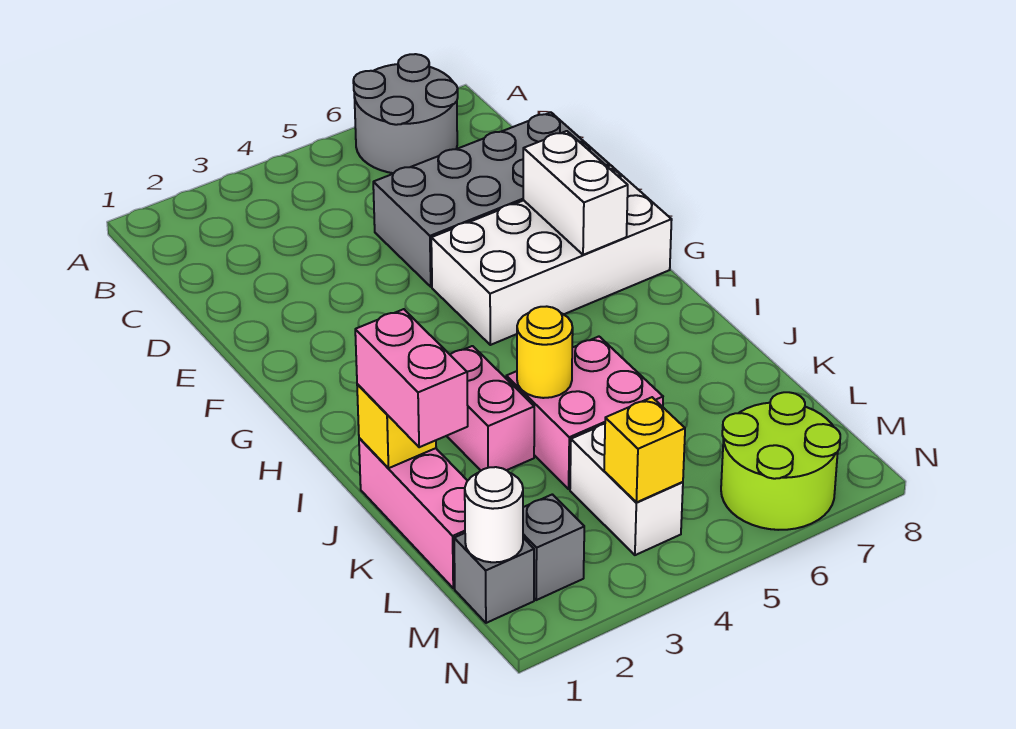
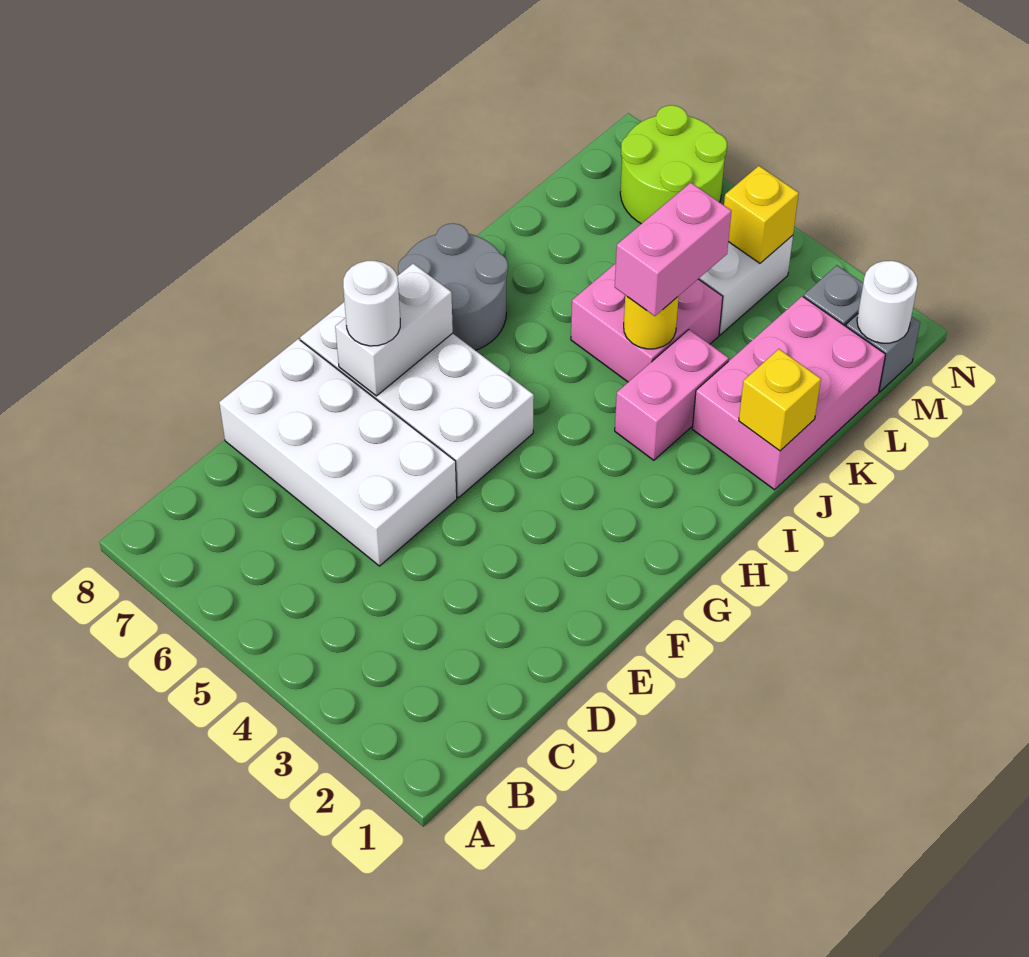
grey round brick A6:B7 level 1 -> grey round brick H7:I8 level 1
grey brick D5:E8 level 1 -> white brick D5:E8 level 1
none -> white round brick F7 level 3
pink brick J1:L1 level 1 -> pink brick J1:L2 level 1
pink brick J1:K1 level 3 -> pink brick J4:K4 level 3

